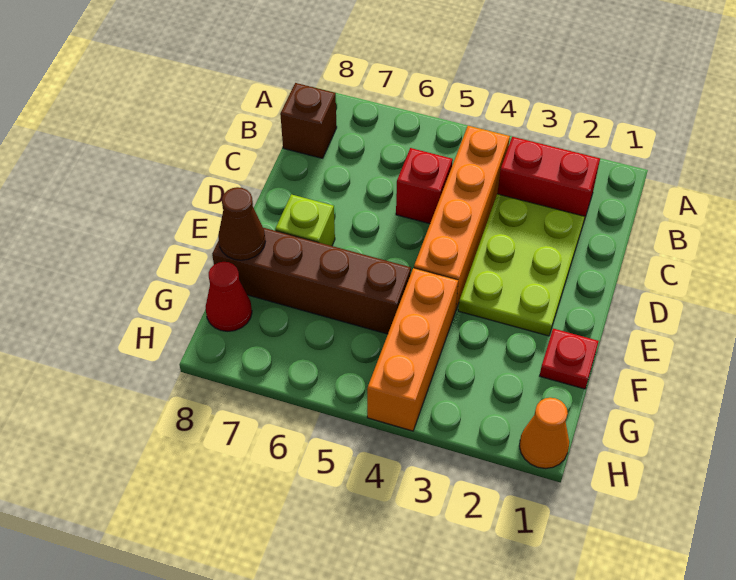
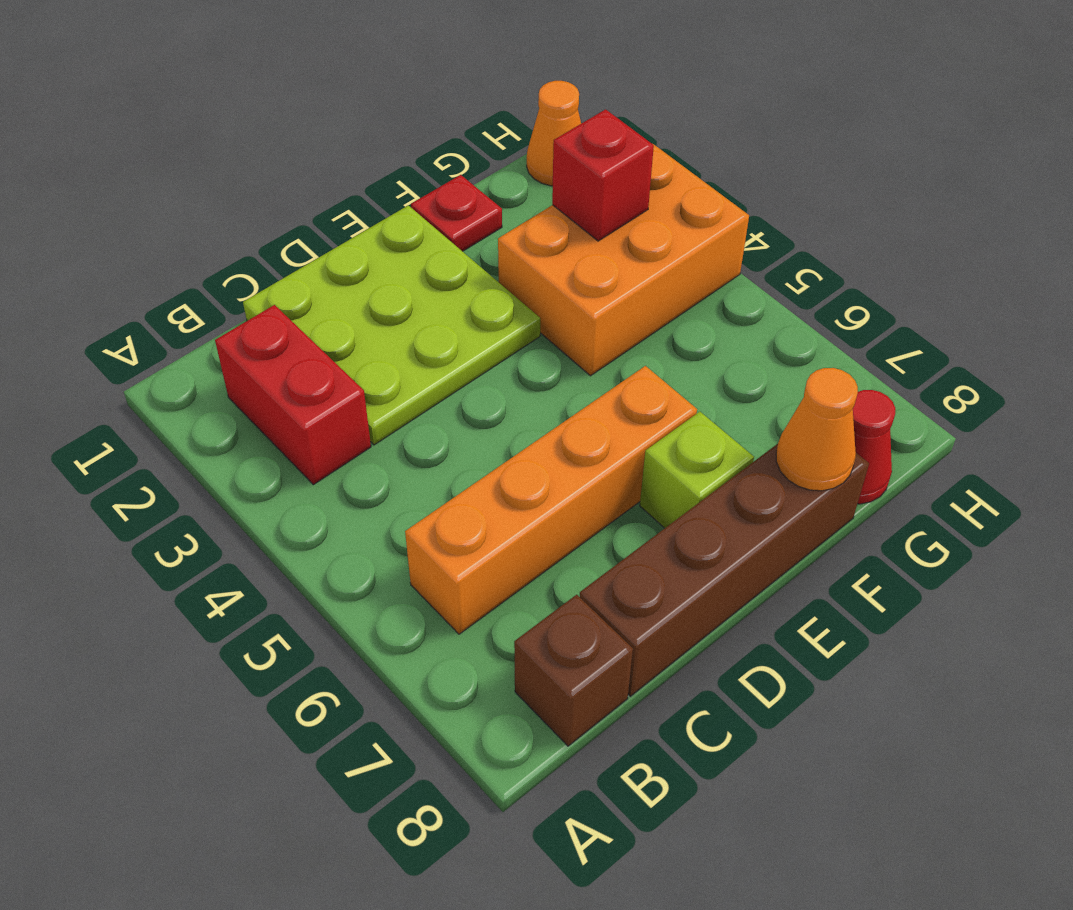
orange brick B4:E4 level 1 -> orange brick B6:E6 level 1
lime plate C2:E3 level 1 -> lime plate C1:E3 level 1
red brick C5 level 1 -> red brick G3 level 2
orange brick F4:H4 level 1 -> orange brick F3:H4 level 1
brown brick F5:F8 level 1 -> brown brick C8:F8 level 1
brown cone F8 level 2 -> orange cone F8 level 2

